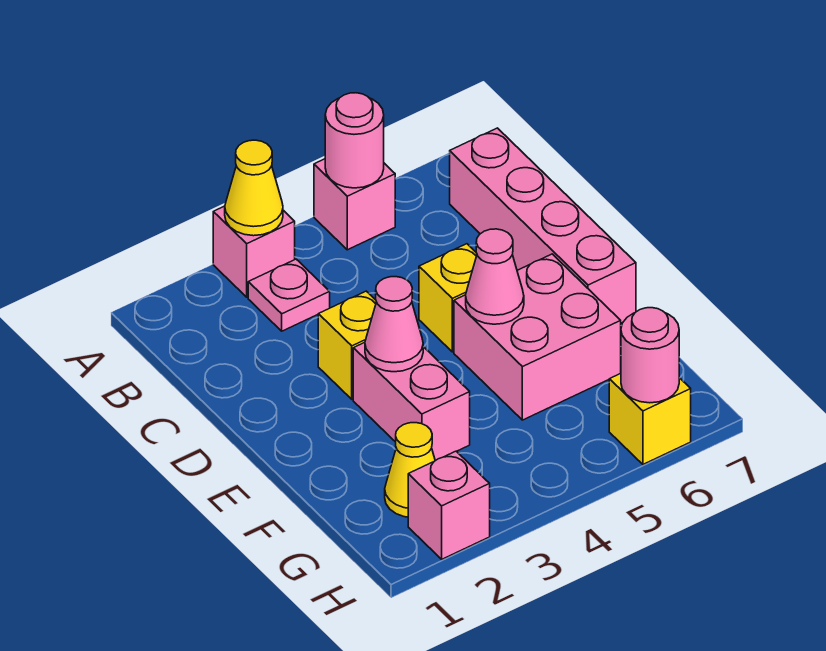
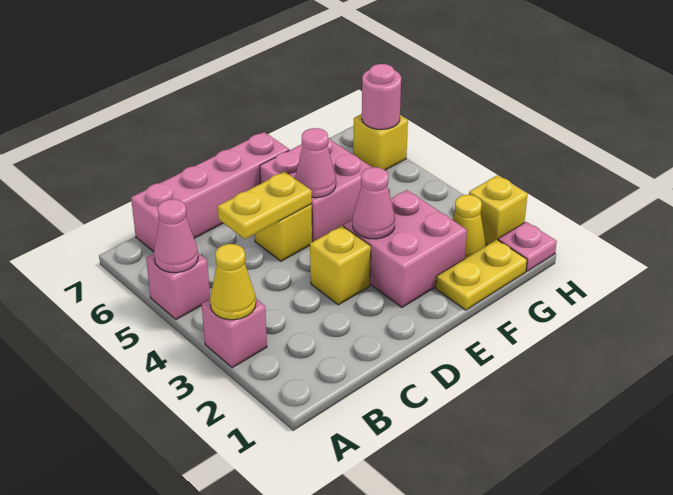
pink round brick A5 level 2 -> pink cone A5 level 2
pink plate B3 level 1 -> pink plate H1 level 1
none -> yellow plate C5:D5 level 2
pink brick E3:F3 level 1 -> pink brick E2:F3 level 1
none -> yellow plate F1:G1 level 1
pink brick H2 level 1 -> yellow brick H2 level 1

